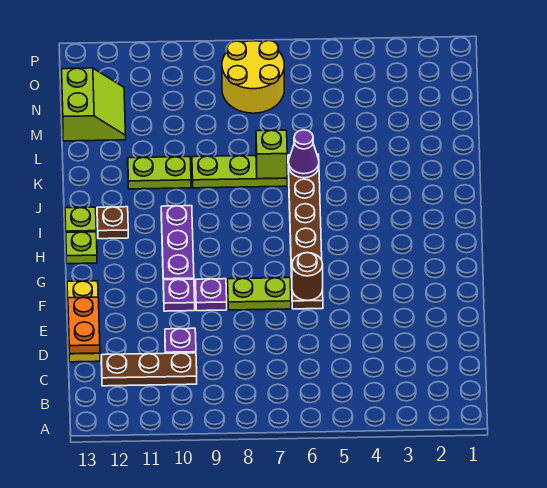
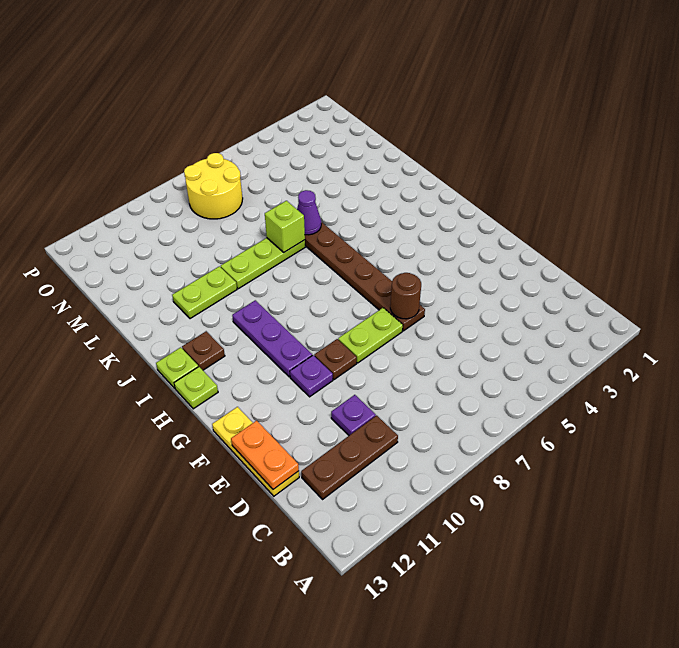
purple plate F9 level 1 -> brown plate F9 level 1
lime slope M12:N13 level 1 top 13 -> none

